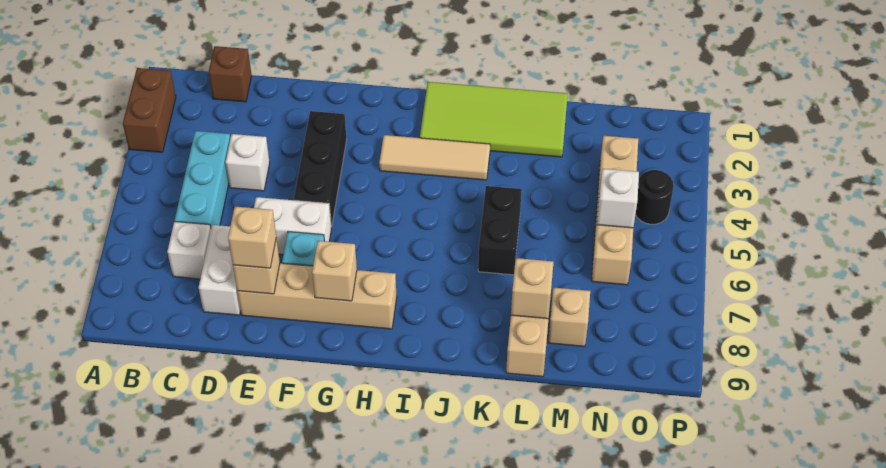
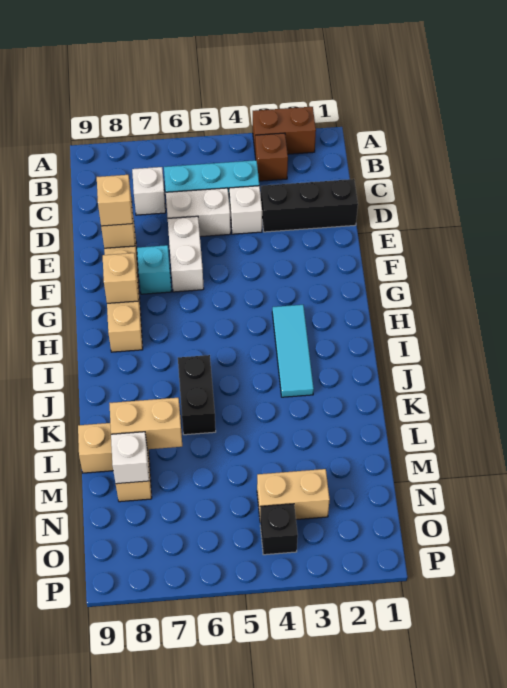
brown brick C1 level 1 -> brown brick B3 level 1
white brick D7:D8 level 1 -> white brick D5:D6 level 1
black brick F3:F5 level 1 -> black brick D1:D3 level 1
tan tile H3:J3 level 1 -> cyan tile H3:J3 level 1
lime tile I1:L2 level 1 -> none
black brick K5:K6 level 1 -> black brick J6:K6 level 1
tan brick L8 level 2 -> tan brick L7:L8 level 2
tan brick N3:N6 level 1 -> tan brick N3:N4 level 1
white brick N5 level 2 -> white brick M8 level 2
black round brick O4 level 1 -> black brick O4 level 1

